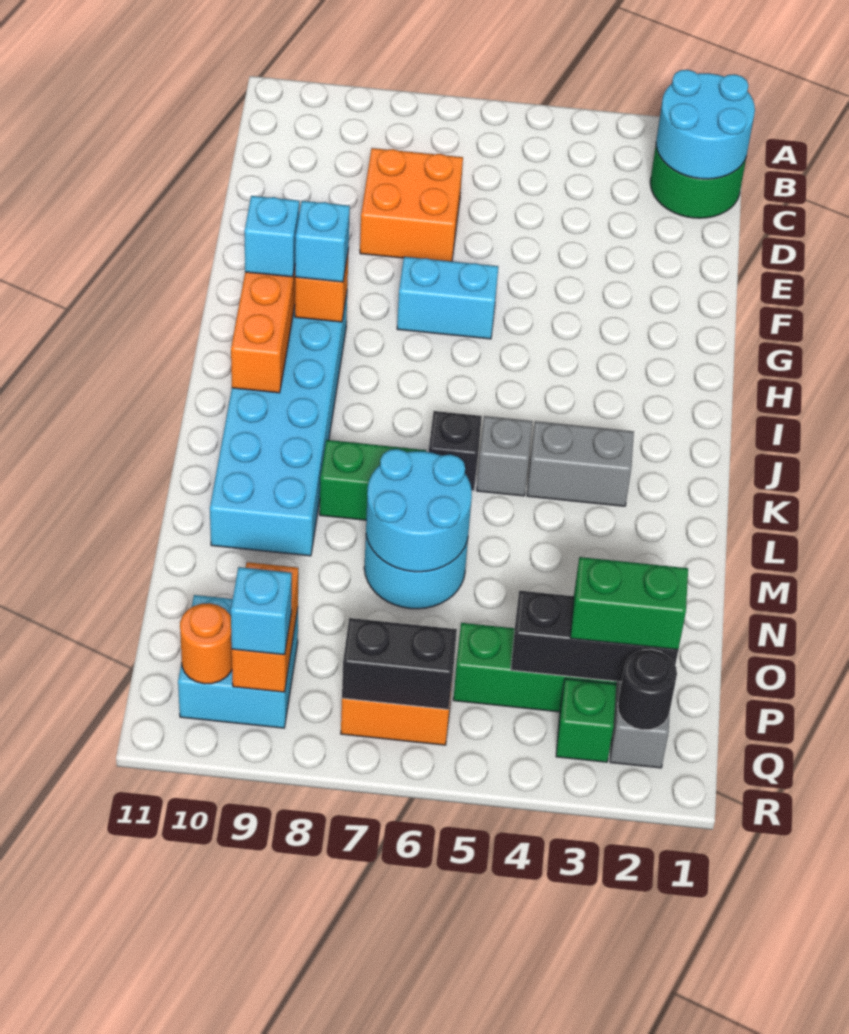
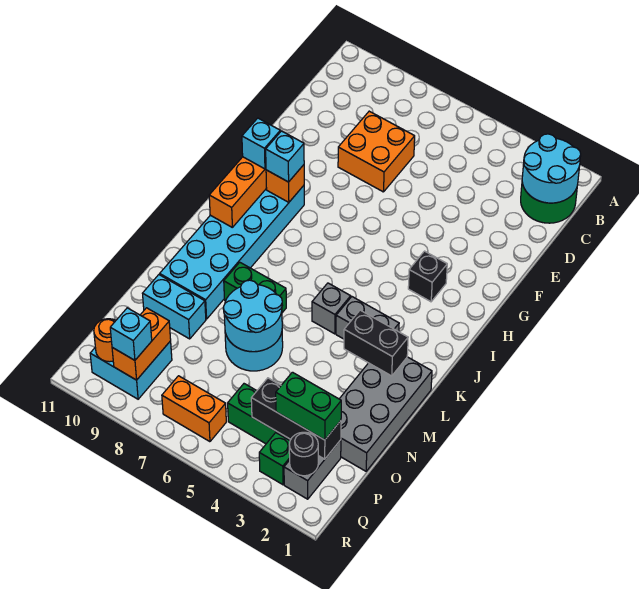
cyan brick G6:G7 level 1 -> cyan brick N9:N10 level 1
black brick K6 level 1 -> black brick H3 level 1
none -> grey brick L1:O2 level 1
black brick Q6:Q7 level 2 -> black brick L2:L3 level 2

